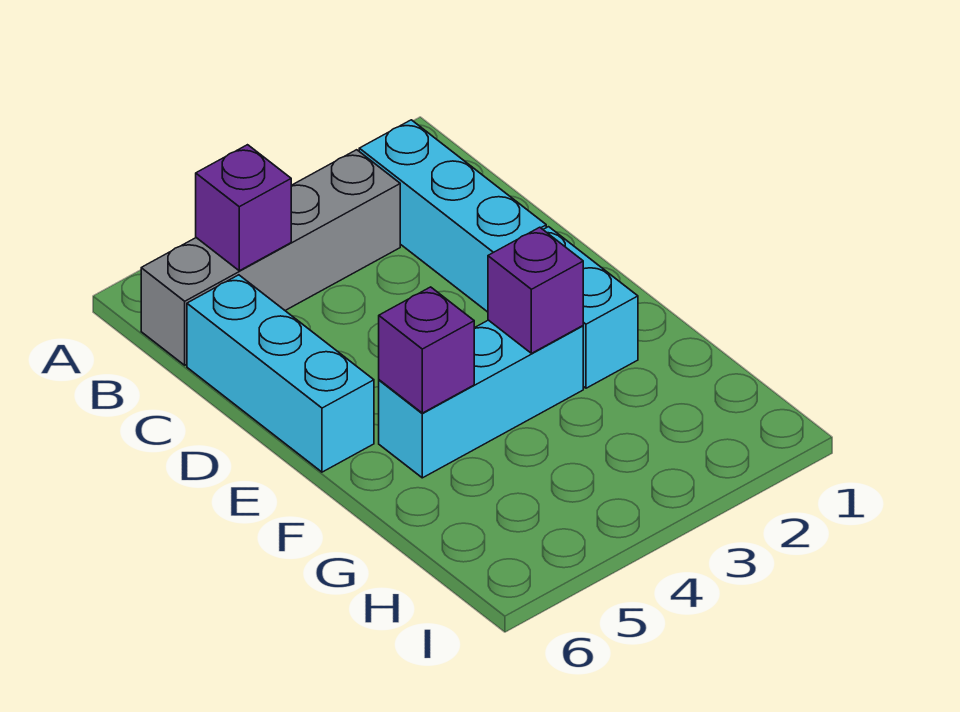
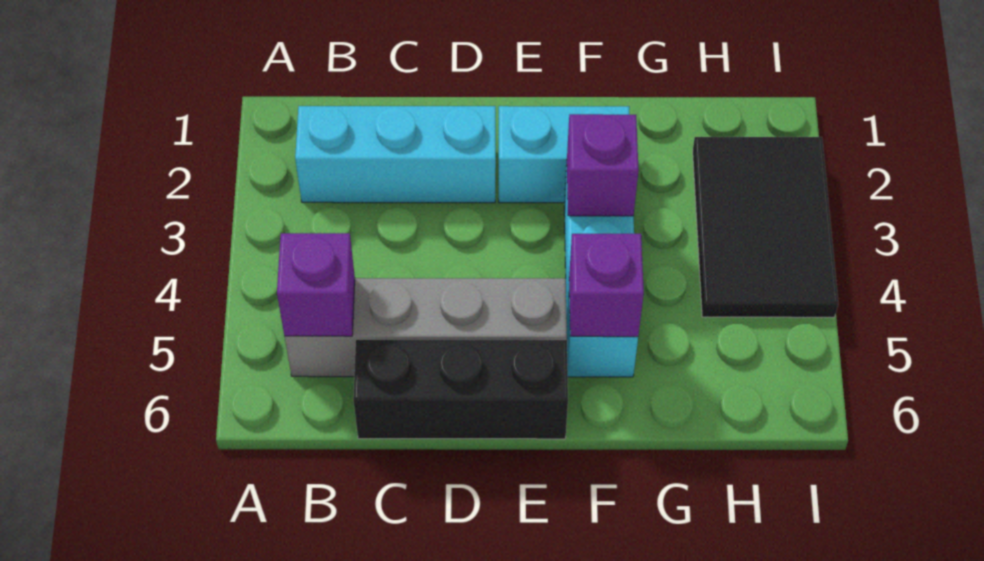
grey brick B3:B6 level 1 -> grey brick B5:E5 level 1
cyan brick C6:E6 level 1 -> black brick C6:E6 level 1
none -> black tile H2:I4 level 1

